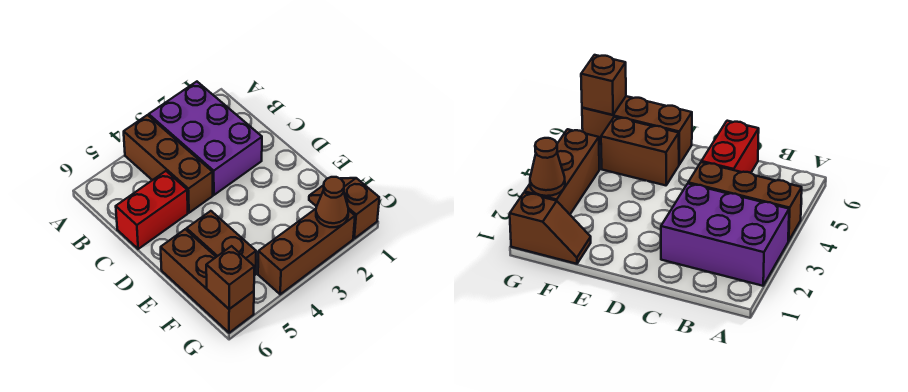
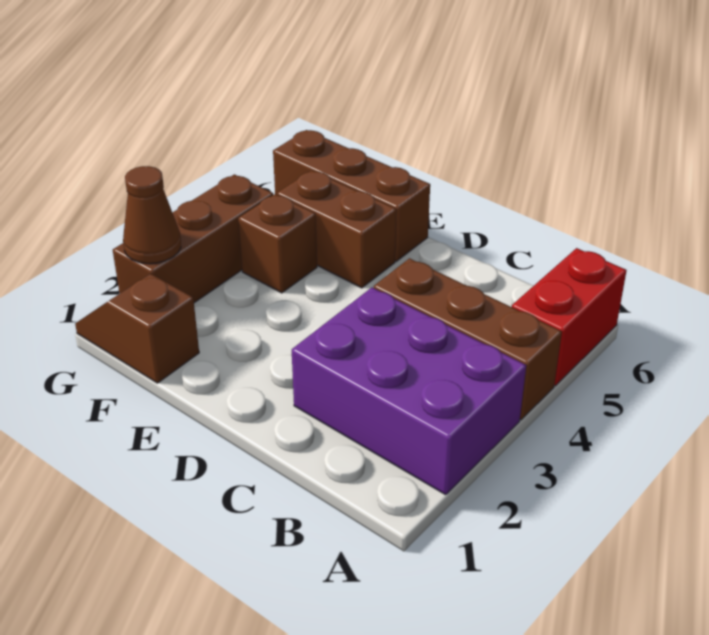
red brick C5:C6 level 1 -> red brick A5:A6 level 1
brown slope F1:G1 level 1 top G -> brown slope F1:G1 level 1 top F
brown brick G6 level 2 -> brown brick F4 level 1

